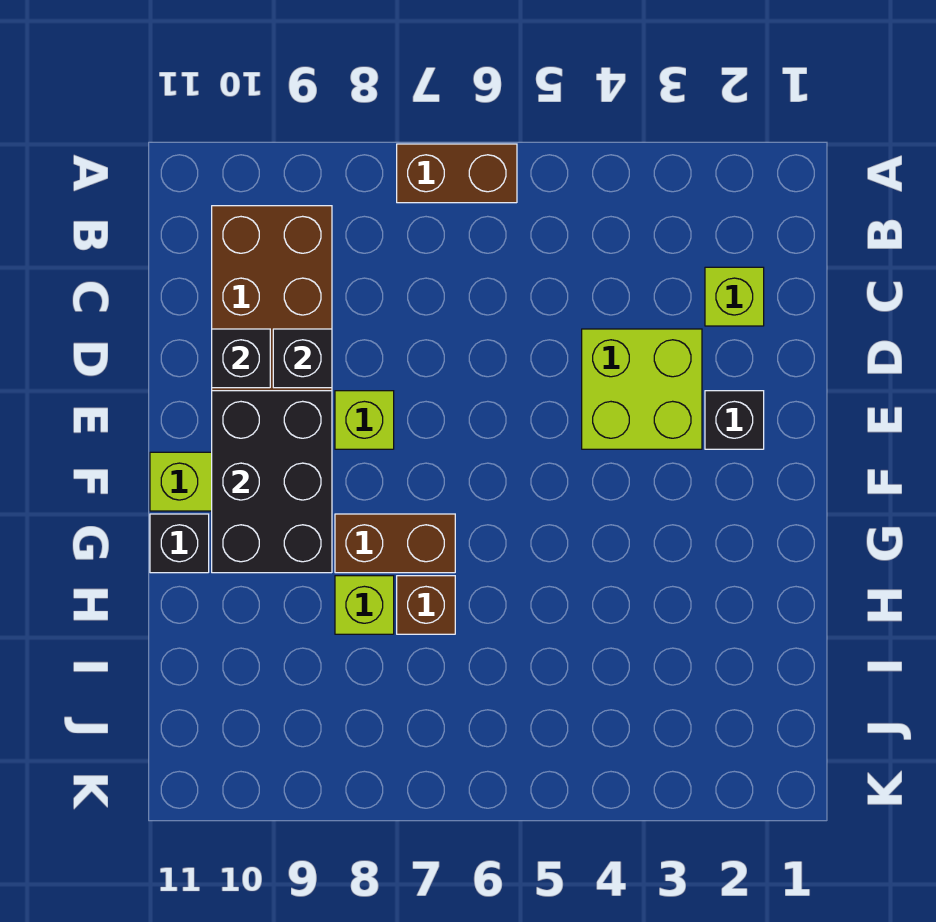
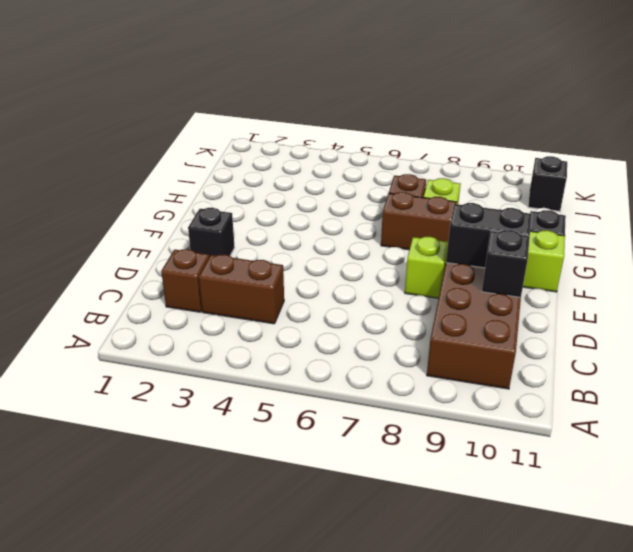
brown brick A6:A7 level 1 -> brown brick C3:C4 level 1
lime brick C2 level 1 -> brown brick C2 level 1
lime brick D3:E4 level 1 -> none
black brick D9 level 2 -> black brick J11 level 1
black brick E9:G10 level 2 -> black brick E9:E10 level 2

